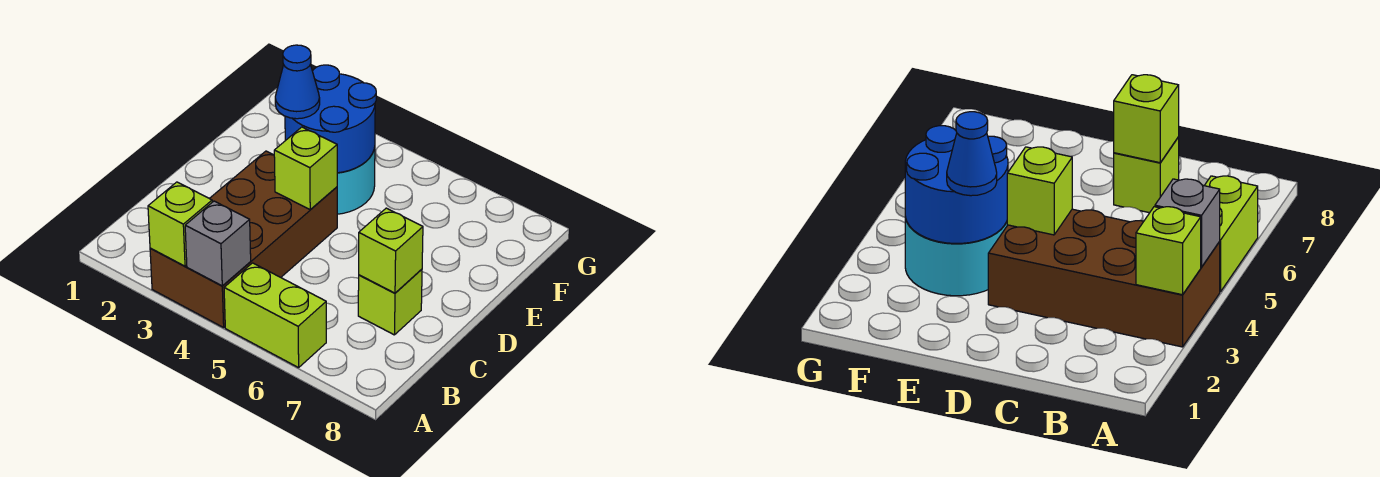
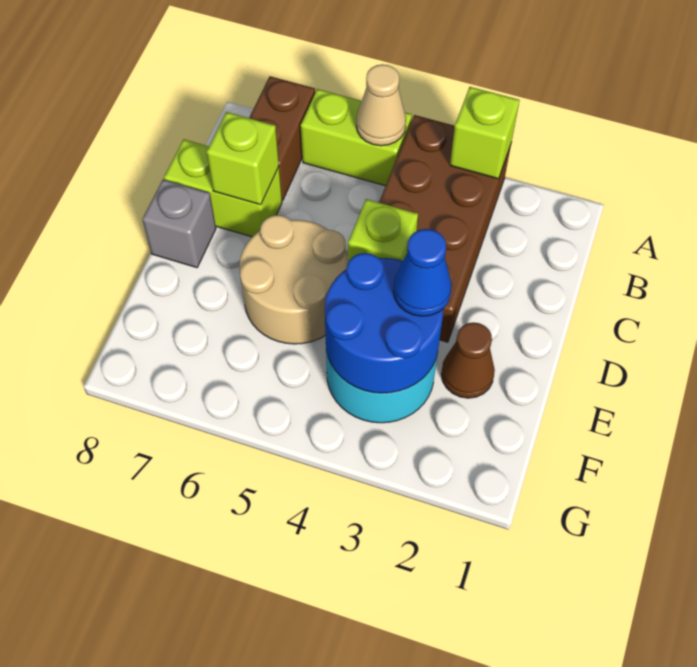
grey brick A4 level 2 -> grey brick D8 level 1
none -> tan cone A5 level 2
none -> brown brick A7:B7 level 1
lime brick C7 level 1 -> lime brick C7:C8 level 1
none -> tan round brick D5:E6 level 1
none -> brown cone E2 level 1

